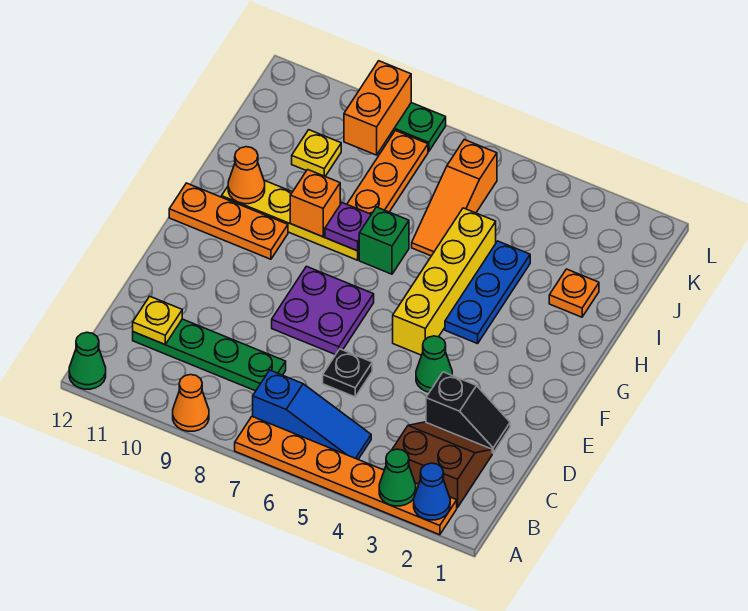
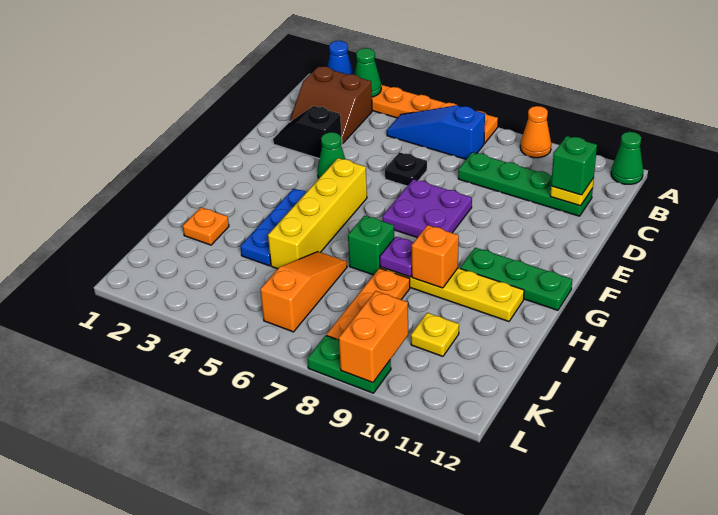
none -> green brick C11 level 3
orange plate G10:G12 level 1 -> green plate G10:G12 level 1
orange cone H11 level 2 -> none

